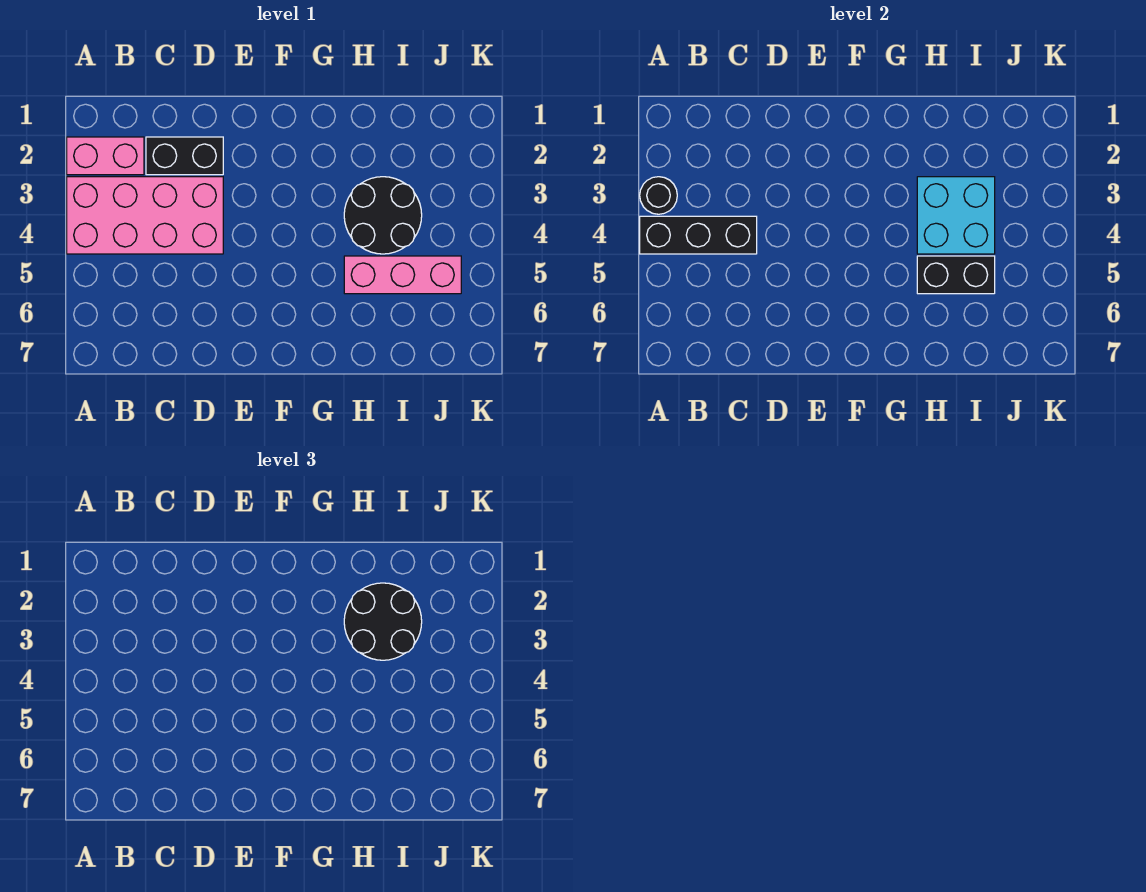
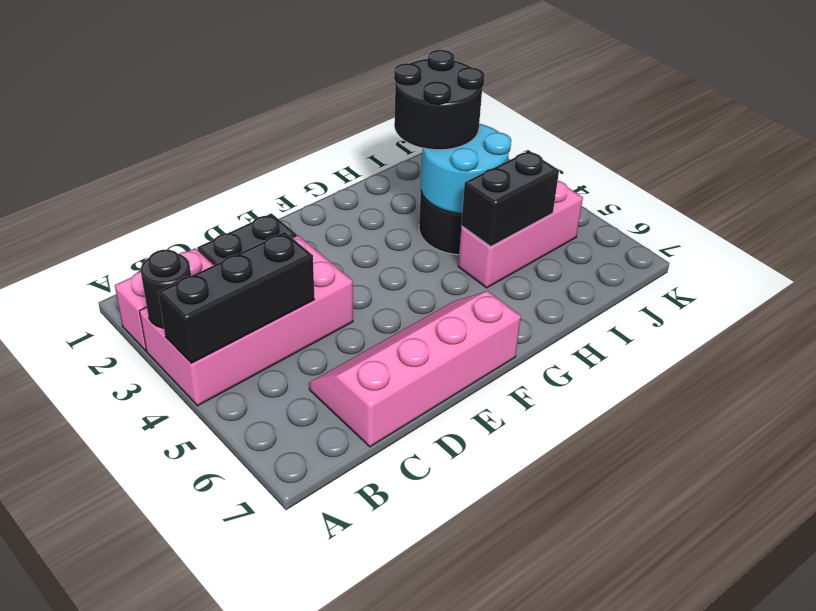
none -> pink slope C6:F7 level 1 top 7
cyan brick H3:I4 level 2 -> cyan round brick H3:I4 level 2

